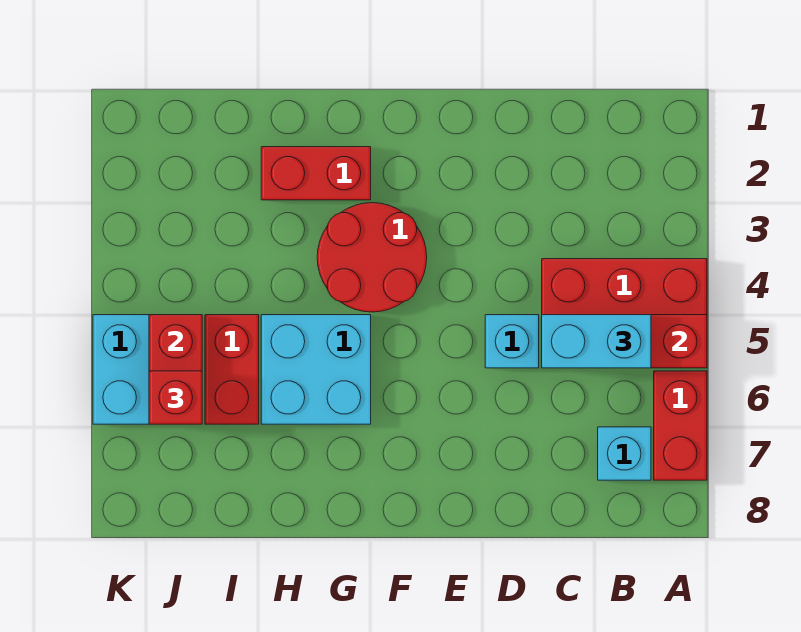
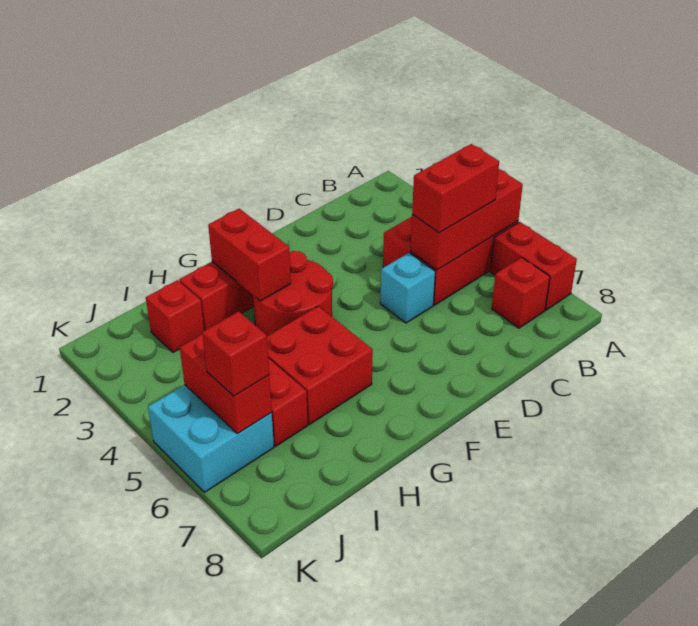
cyan brick B5:C5 level 3 -> red brick B5:C5 level 3
cyan brick B7 level 1 -> red brick B7 level 1
none -> red brick G2:G3 level 2
cyan brick G5:H6 level 1 -> red brick G5:H6 level 1
none -> red brick I2 level 1

